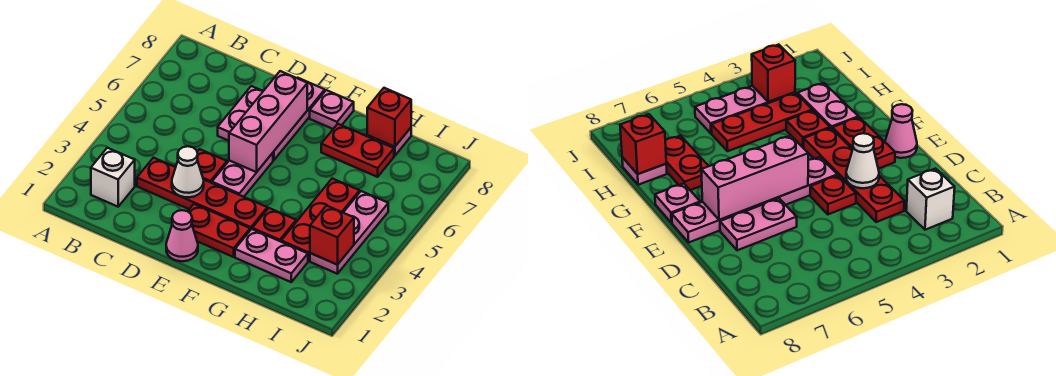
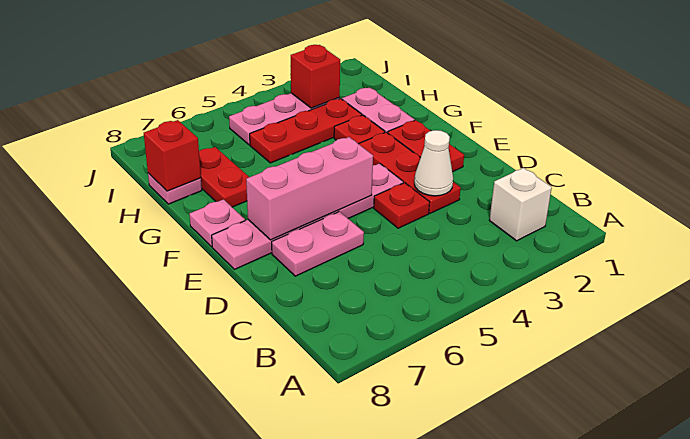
red plate C3:F3 level 1 -> red plate D3:F3 level 1
pink cone E1 level 1 -> none

